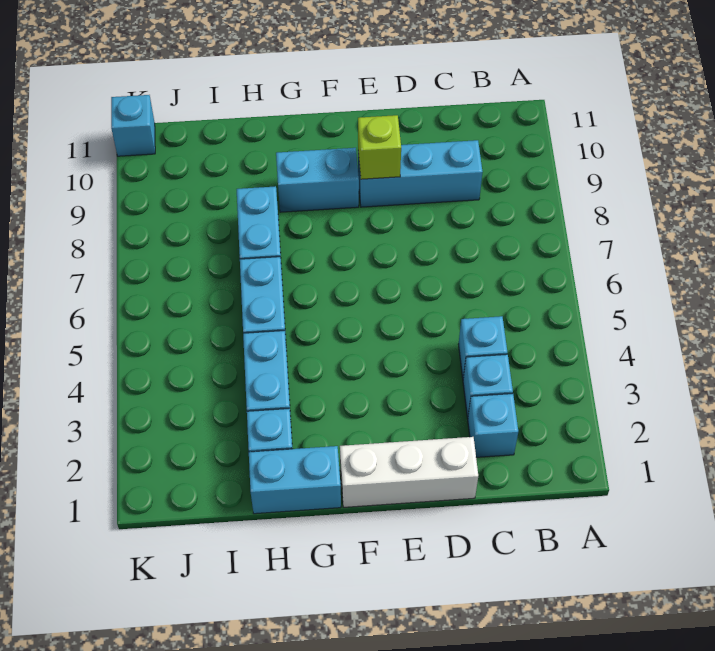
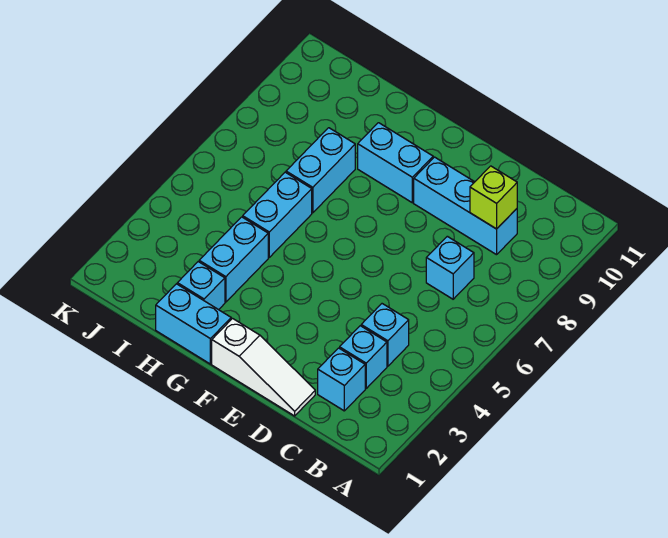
white brick D1:F1 level 1 -> white slope D1:F1 level 1 top F
lime brick E9 level 2 -> lime brick C9 level 2
cyan brick K11 level 1 -> cyan brick C7 level 1

